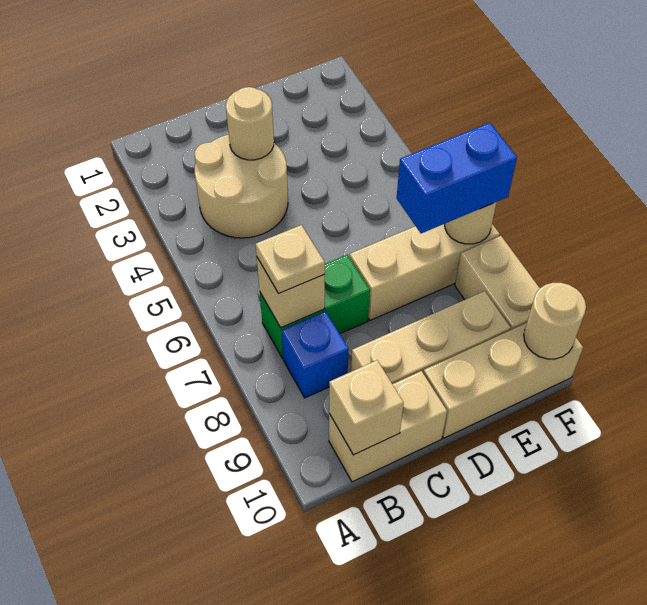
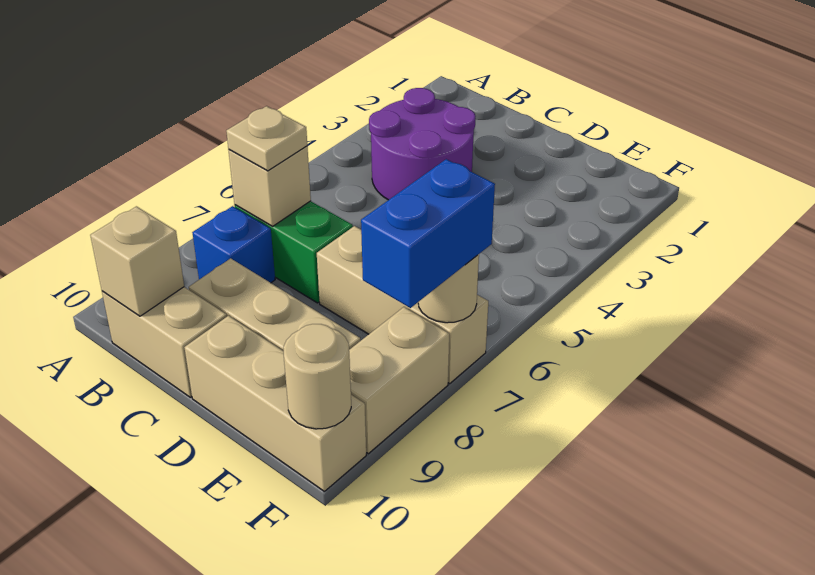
tan round brick B3:C4 level 1 -> purple round brick B3:C4 level 1
tan round brick C3 level 2 -> none
blue brick E7:F7 level 3 -> blue brick F7:F8 level 3

